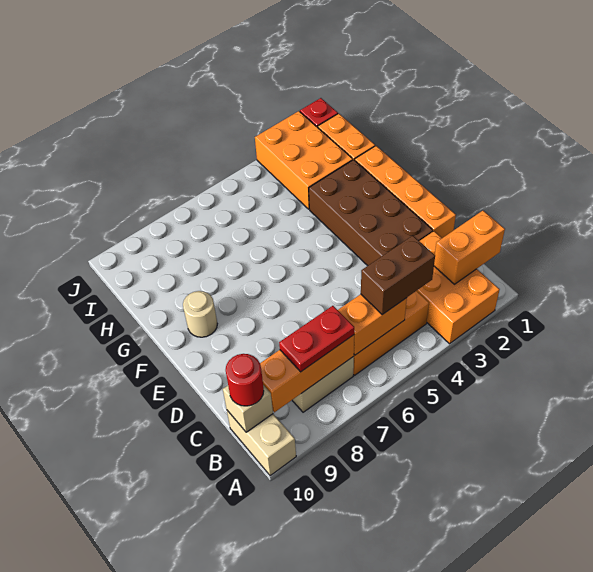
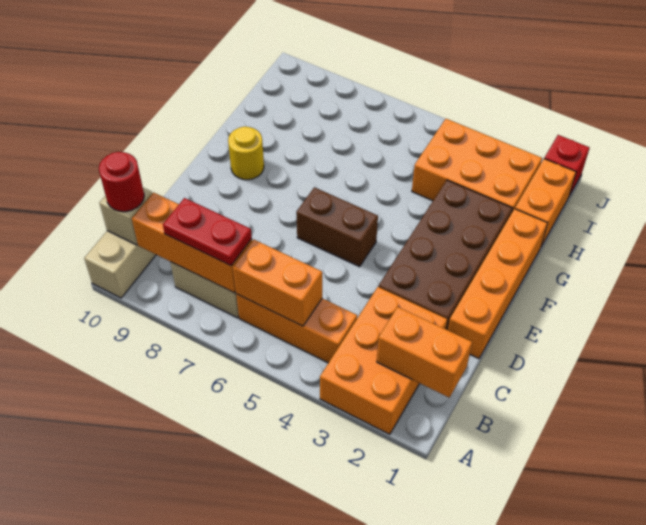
brown brick B4:B5 level 3 -> brown brick E5:E6 level 1
tan round brick F9 level 1 -> yellow round brick F9 level 1
orange brick H2:J3 level 1 -> orange brick H2:I4 level 1

